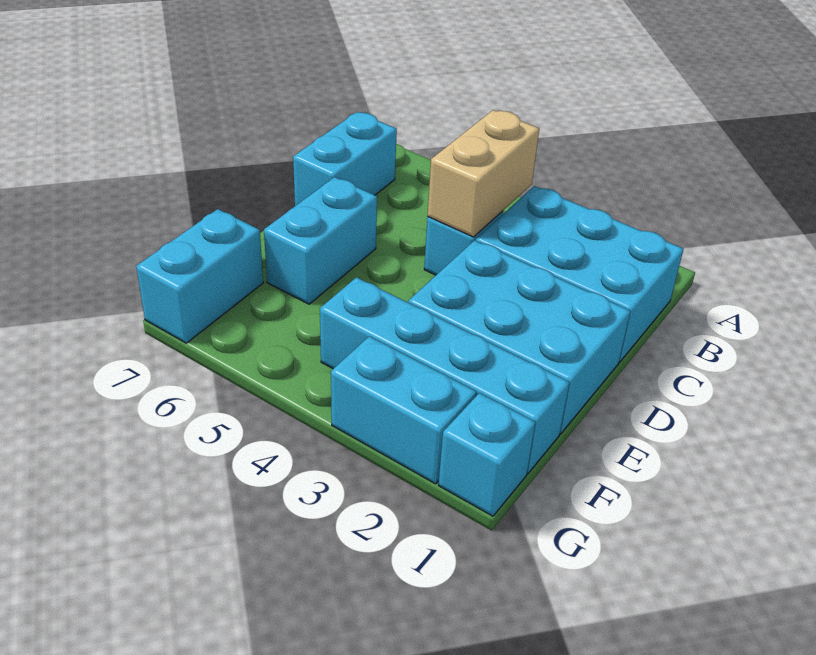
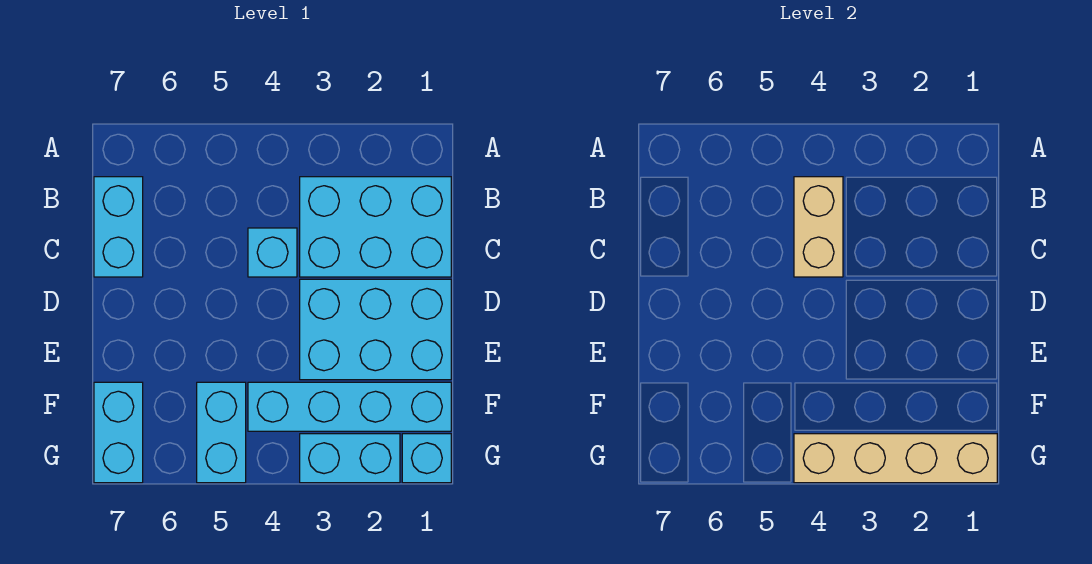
cyan brick D6:E6 level 1 -> cyan brick F5:G5 level 1
none -> tan brick G1:G4 level 2

